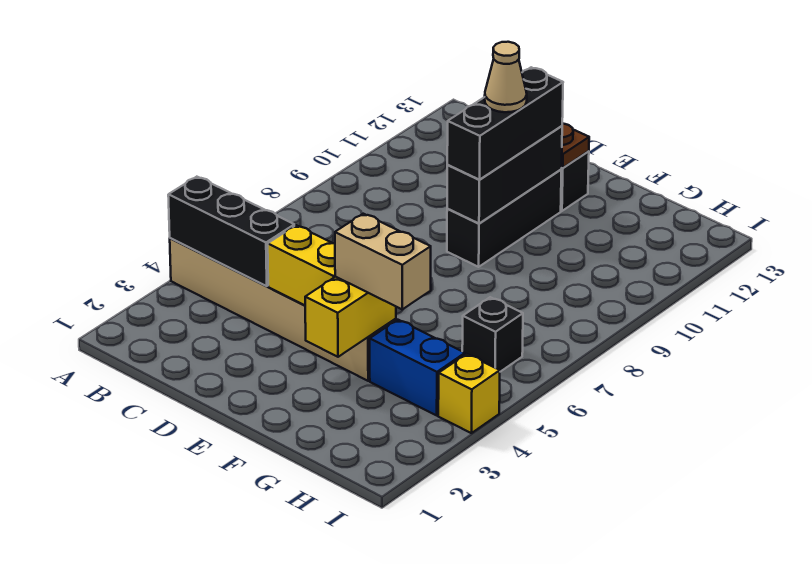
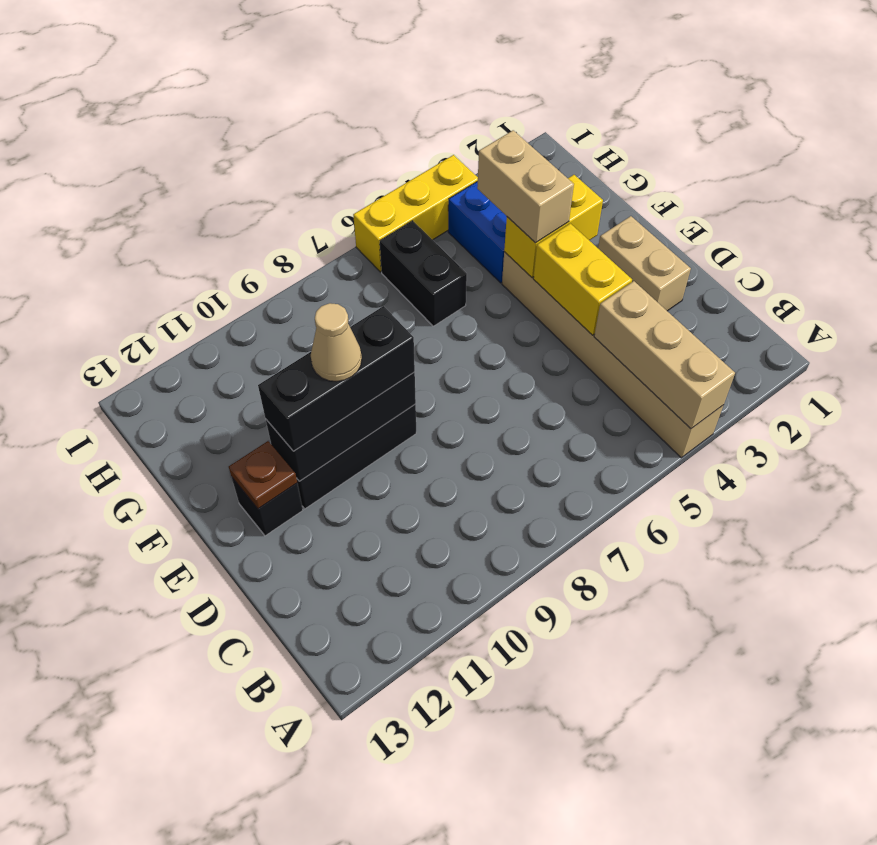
black brick A4:C4 level 2 -> tan brick A4:C4 level 2
none -> tan brick D2:E2 level 1
black brick H6 level 1 -> black brick G6:H6 level 1
yellow brick I4 level 1 -> yellow brick I4:I6 level 1

